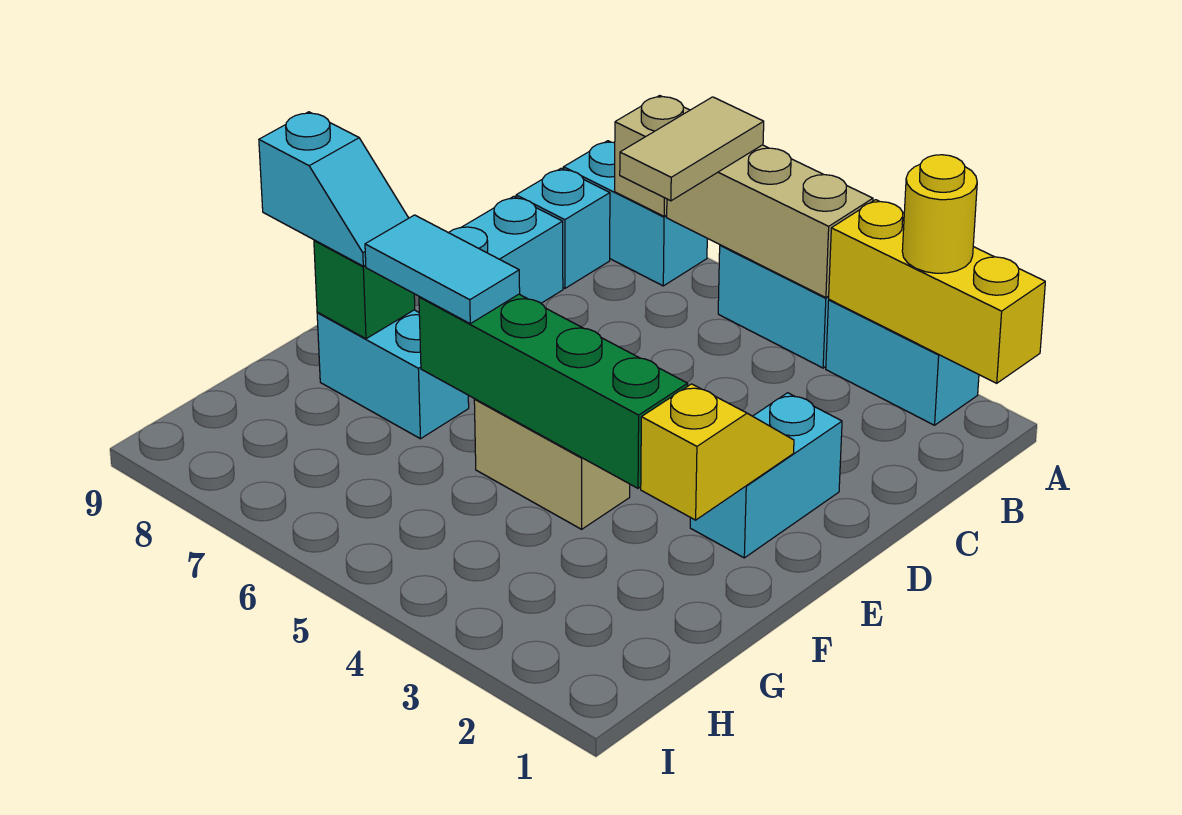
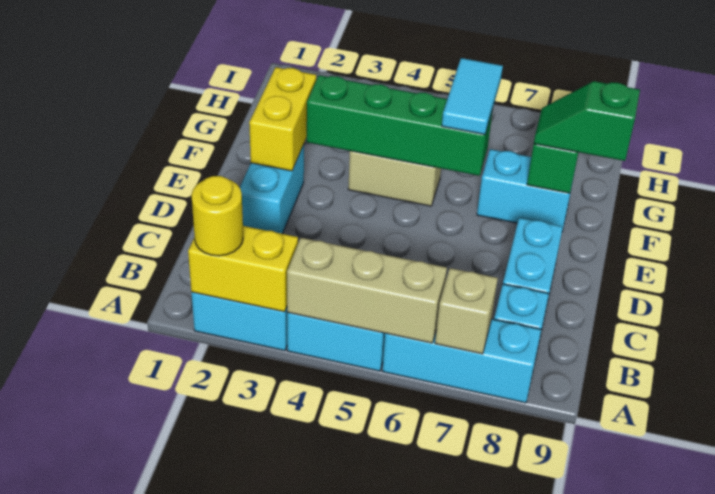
yellow brick A1:A3 level 2 -> yellow brick A2:A3 level 2
tan tile A6:B6 level 3 -> none
cyan brick A7:A8 level 1 -> cyan brick A6:A8 level 1
yellow slope E2:F2 level 2 top F -> yellow brick E2:F2 level 2
cyan tile F6:F7 level 3 -> cyan tile F6:G6 level 3
cyan slope F8:F9 level 3 top 9 -> green slope F8:F9 level 3 top 9

